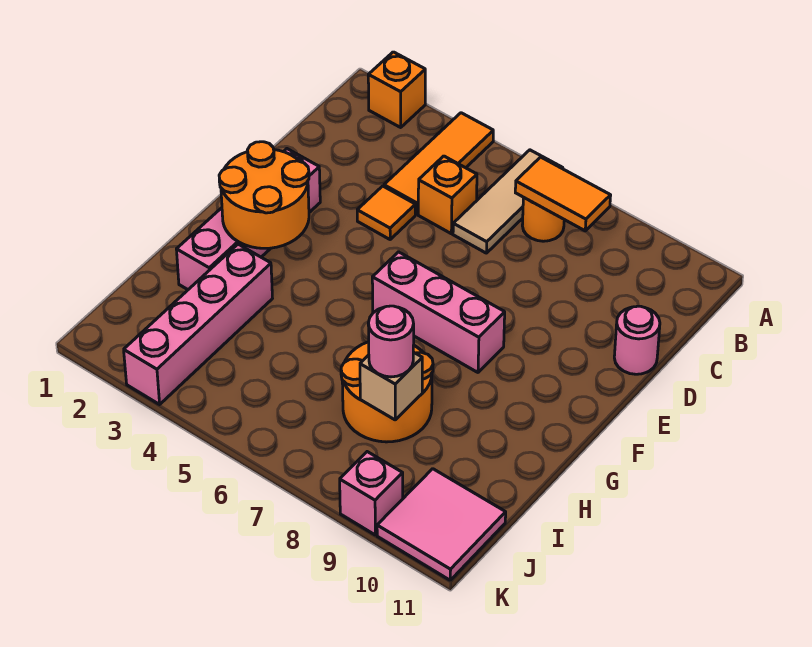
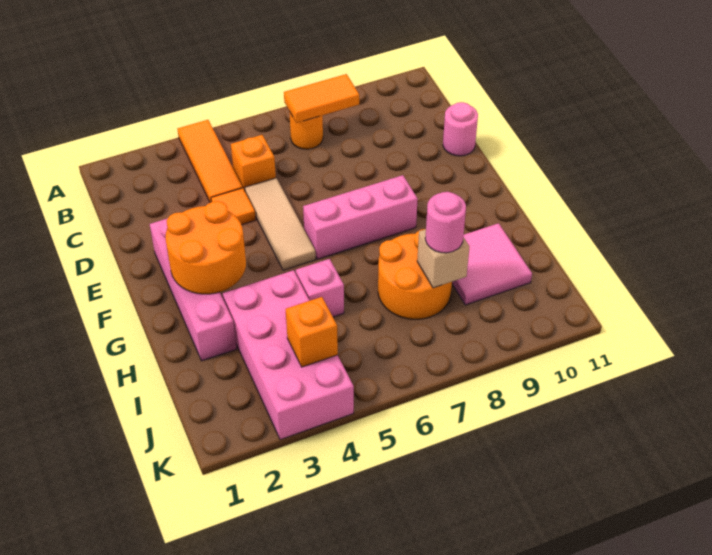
orange brick A2 level 1 -> orange brick J4 level 2
tan tile A6:C6 level 1 -> tan tile D5:F5 level 1
pink brick H3:K3 level 1 -> pink brick H3:K4 level 1
pink tile J10:K11 level 1 -> pink tile H9:I10 level 1
pink brick K9 level 1 -> pink brick H5 level 1

